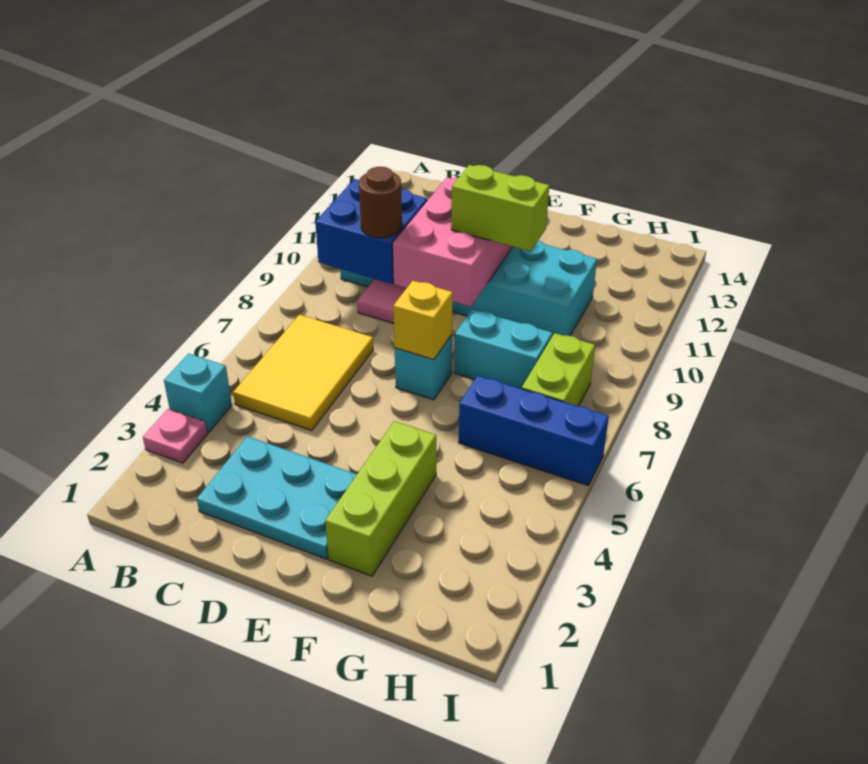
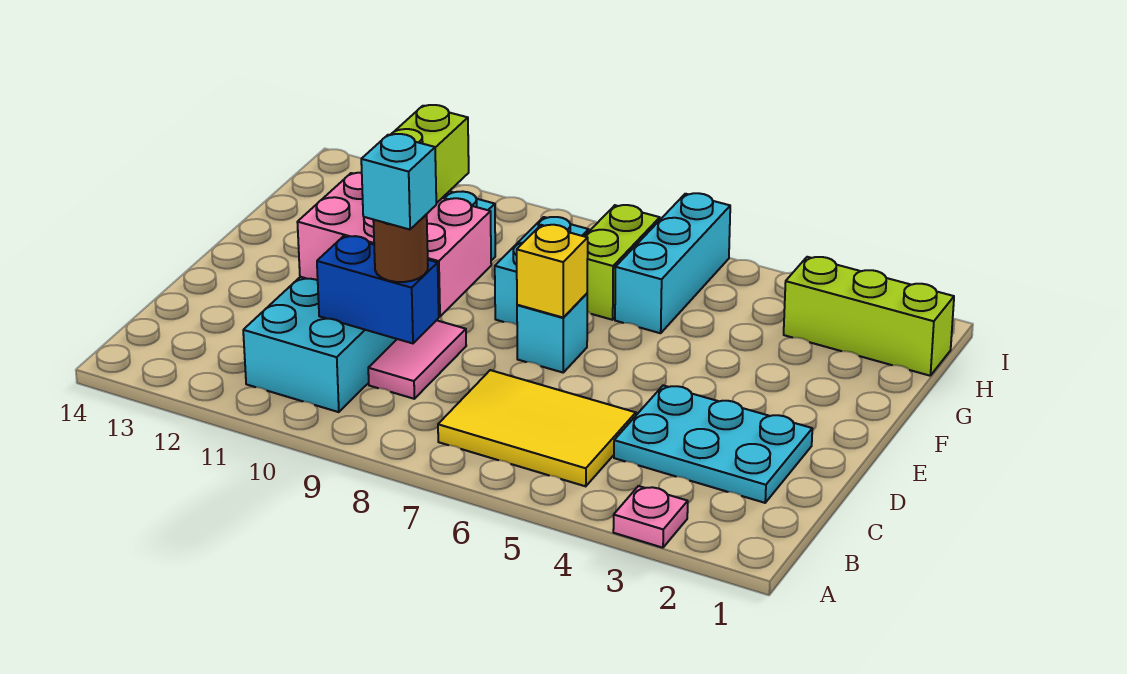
cyan brick A4 level 1 -> cyan brick C9 level 4
blue brick B9:C10 level 2 -> blue brick C9:C10 level 2
cyan plate C2:E3 level 1 -> cyan plate C2:D4 level 1
lime brick F2:F4 level 1 -> lime brick H1:H3 level 1
blue brick G6:I6 level 1 -> cyan brick G6:I6 level 1
lime brick H7:H8 level 1 -> lime brick G7:H7 level 1

